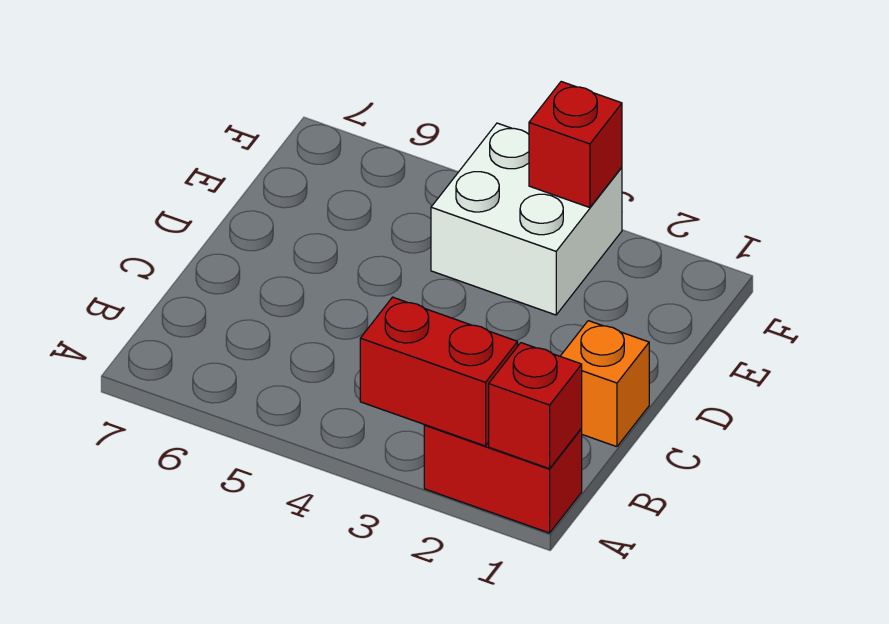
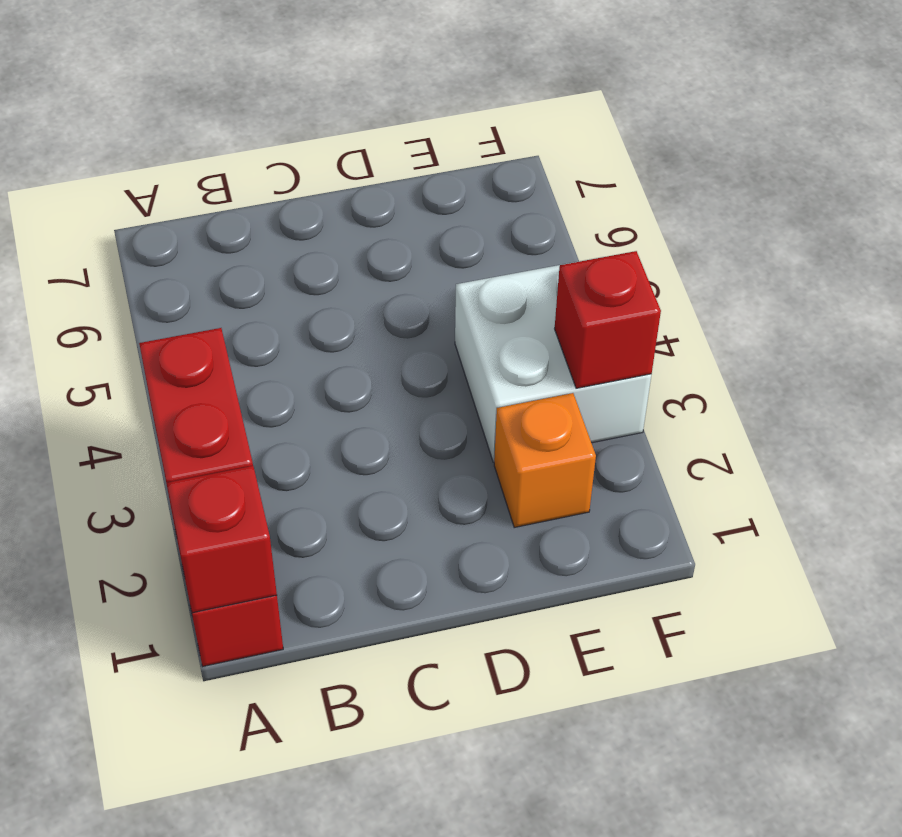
orange brick C1 level 1 -> orange brick E2 level 1

